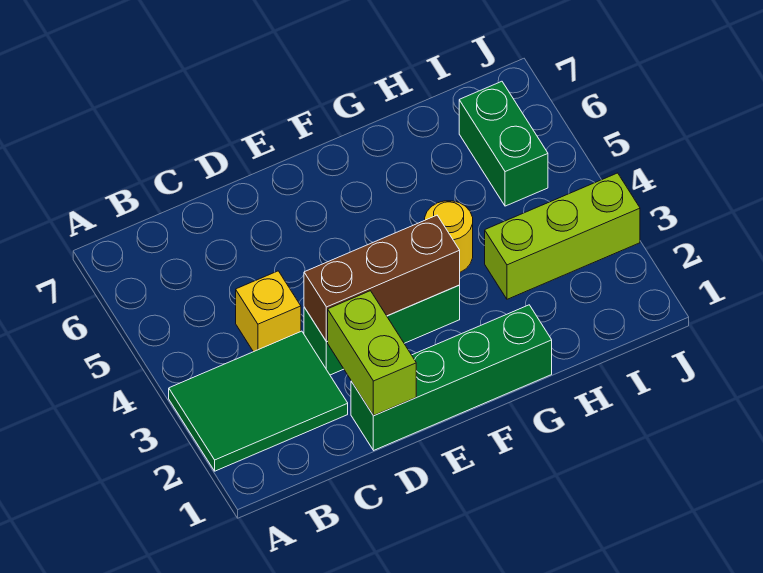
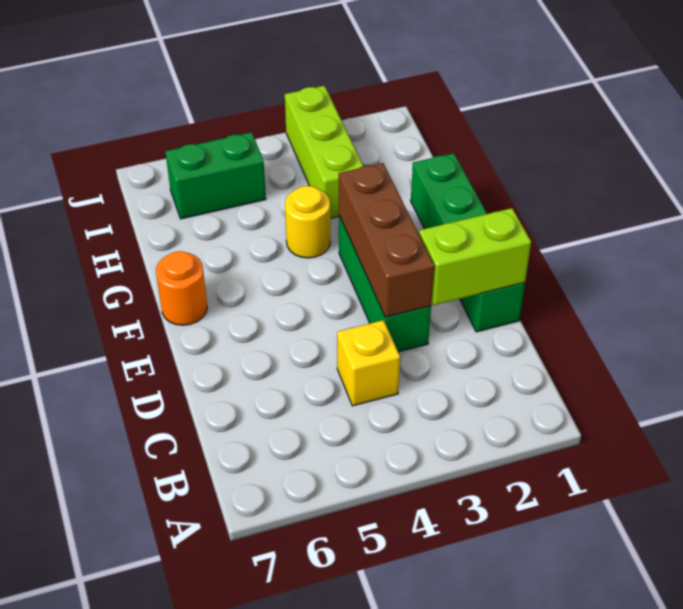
green tile A2:C3 level 1 -> none
none -> orange round brick F7 level 1

